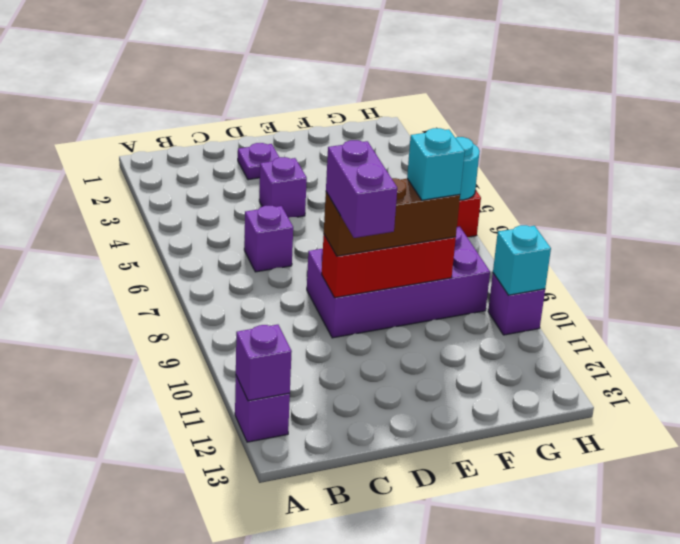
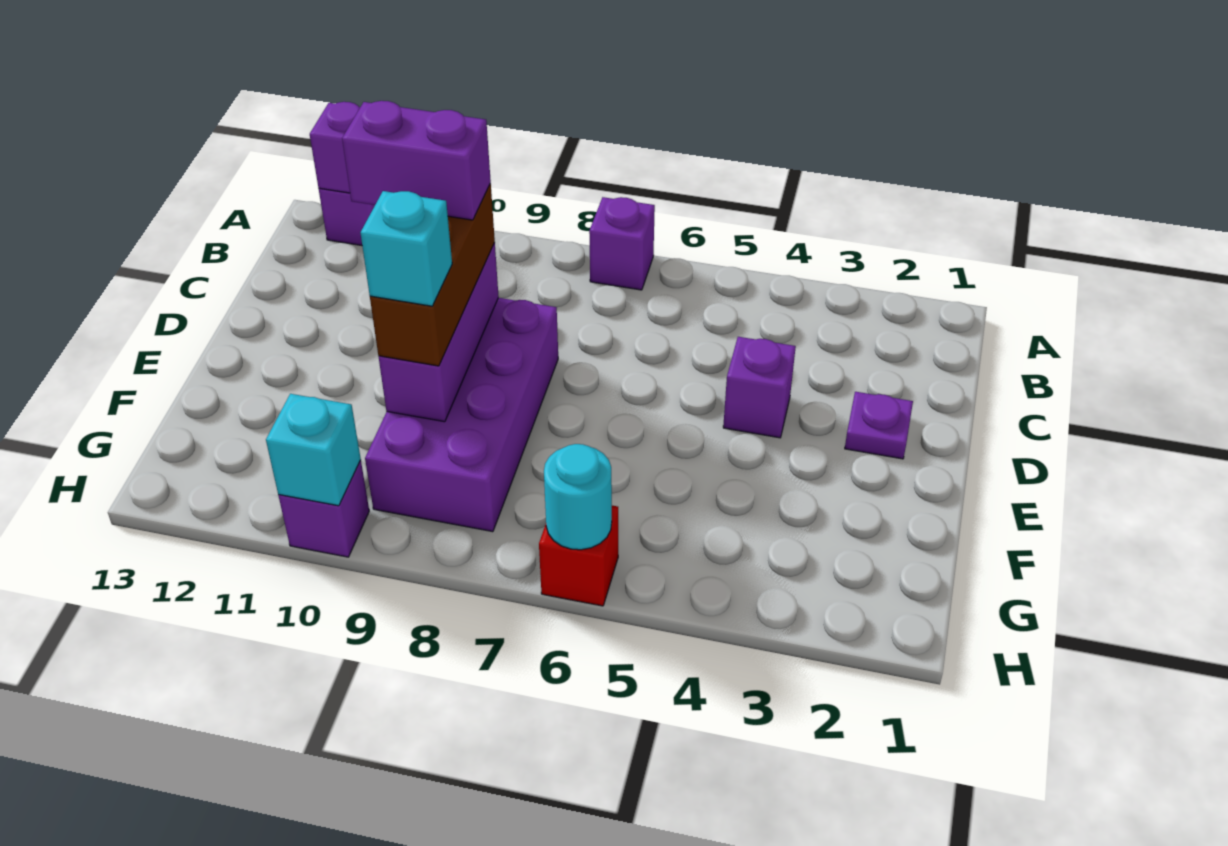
purple brick C6 level 1 -> purple brick A7 level 1
red brick D9:F9 level 2 -> purple brick D9:F9 level 2

